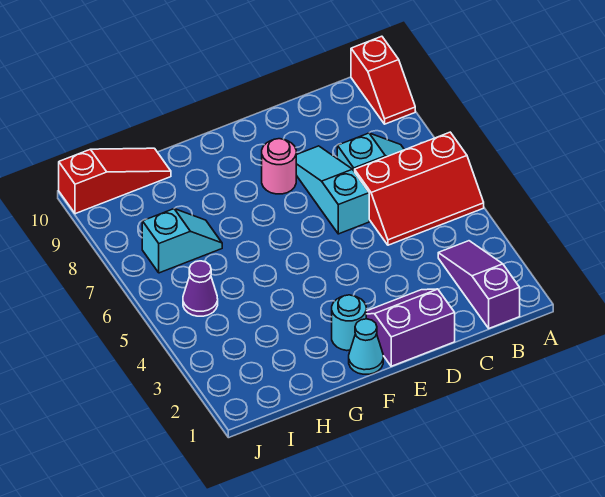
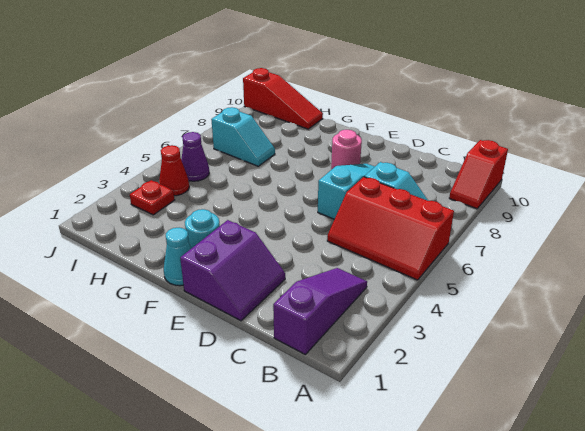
purple slope D1:E2 level 1 top 1 -> purple slope D1:E2 level 1 top E
none -> red plate I3 level 1
none -> red cone I4 level 1

